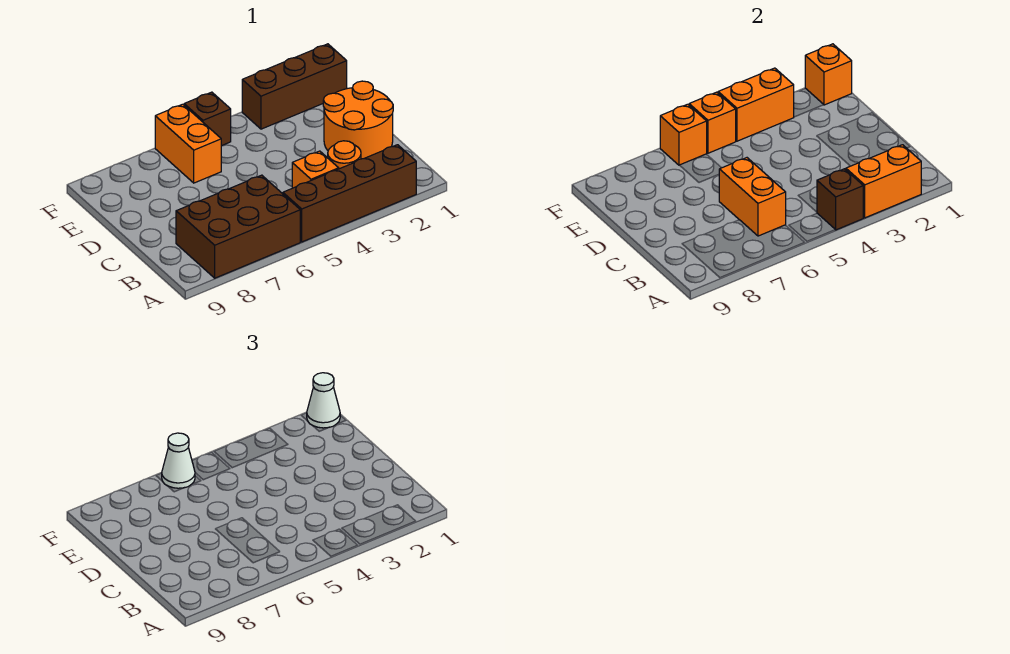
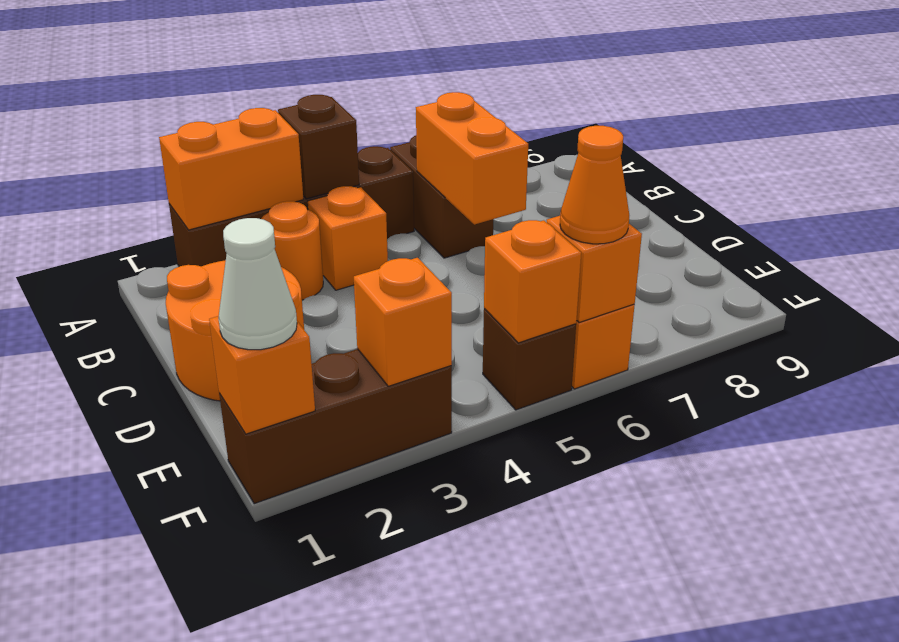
brown brick A6:B8 level 1 -> brown brick A6:B6 level 1
orange brick F3:F4 level 2 -> orange brick F3 level 2
white cone F6 level 3 -> orange cone F6 level 3

